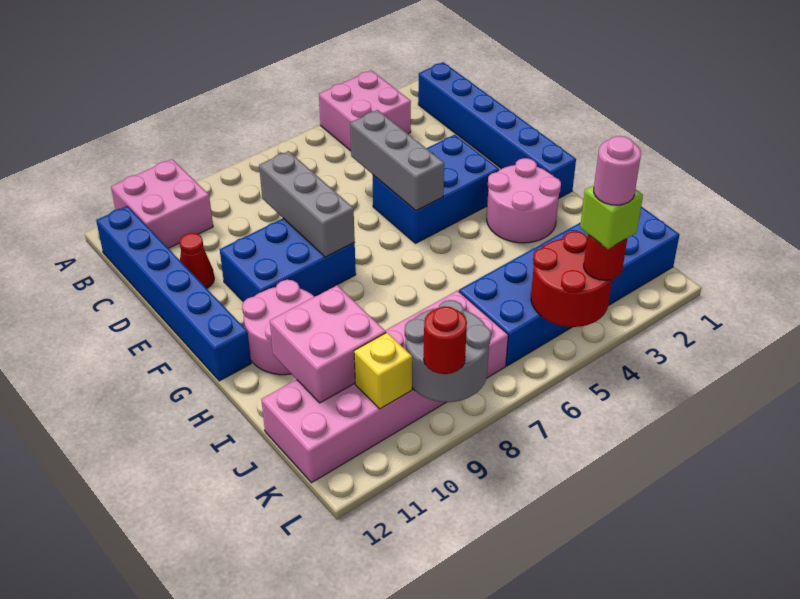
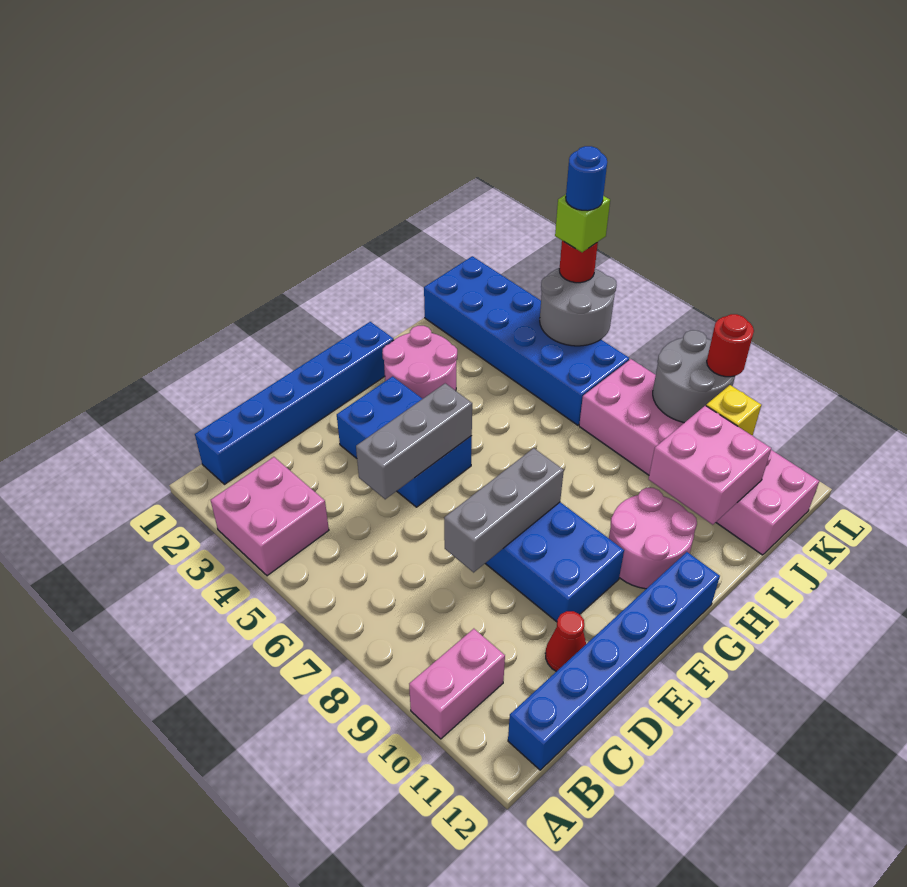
pink brick A10:B11 level 1 -> pink brick A10:B10 level 1
red round brick K4:L5 level 2 -> grey round brick K4:L5 level 2
pink round brick L4 level 5 -> blue round brick L4 level 5

